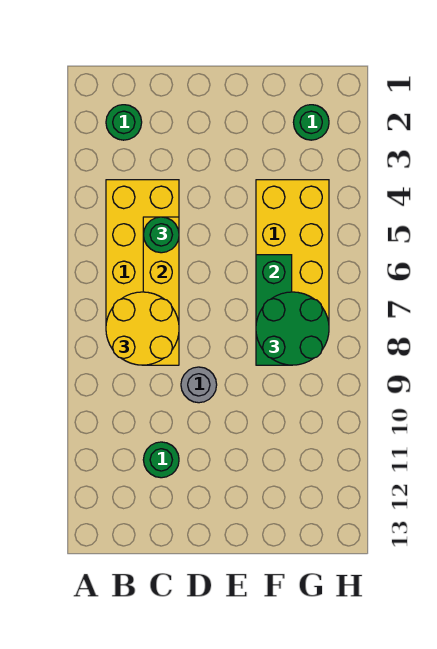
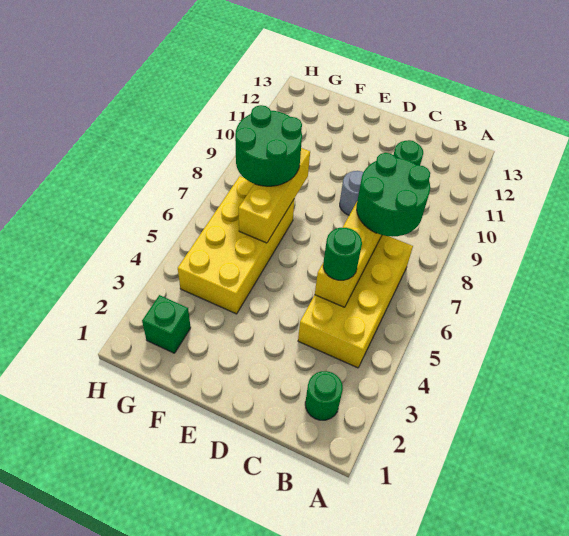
yellow round brick B7:C8 level 3 -> green round brick B7:C8 level 3
green brick F6:F8 level 2 -> yellow brick F6:F8 level 2
green round brick G2 level 1 -> green brick G2 level 1

